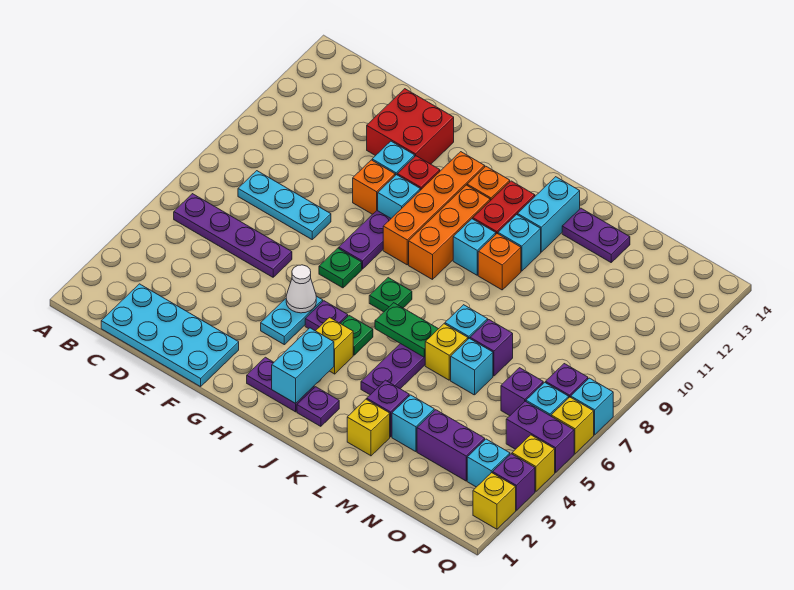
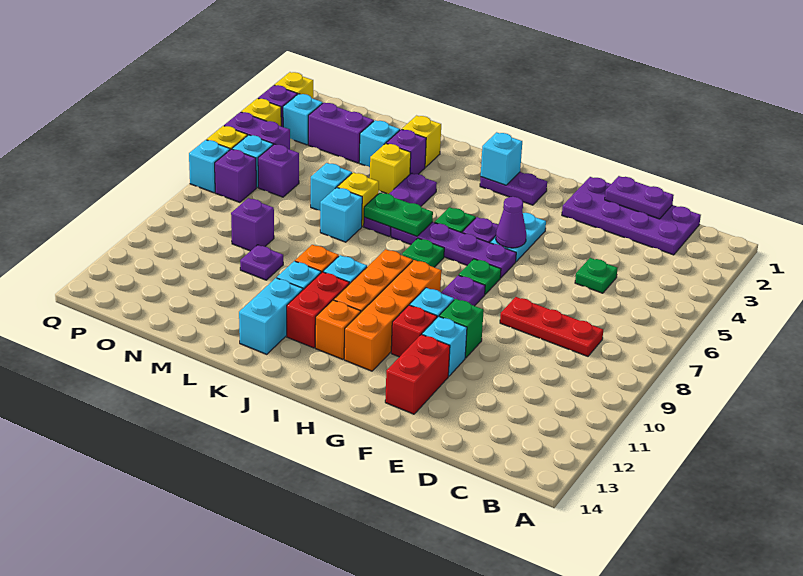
purple plate B6:E6 level 1 -> purple plate G6:J6 level 1
cyan plate C1:F2 level 1 -> purple plate C1:F2 level 1
cyan plate C8:E8 level 1 -> red plate C8:E8 level 1
none -> green plate D5 level 1
red brick E12:F13 level 1 -> red brick F12:F13 level 1
orange brick F10 level 1 -> green brick F10 level 1
white cone G5 level 2 -> purple cone G5 level 2
cyan brick I2:I3 level 2 -> cyan brick I2 level 2
yellow brick I4 level 1 -> yellow brick L4 level 1
purple plate J2 level 1 -> purple plate M10 level 1
purple plate L13:M13 level 1 -> purple plate D1:E1 level 2
purple brick M7 level 1 -> purple brick N9 level 1

